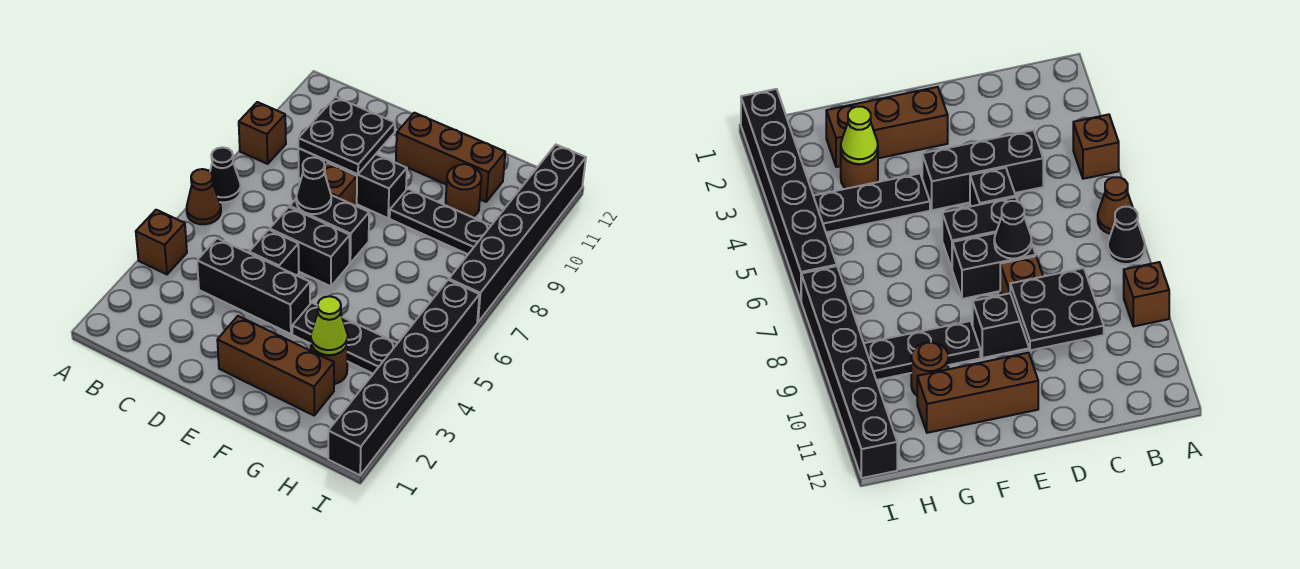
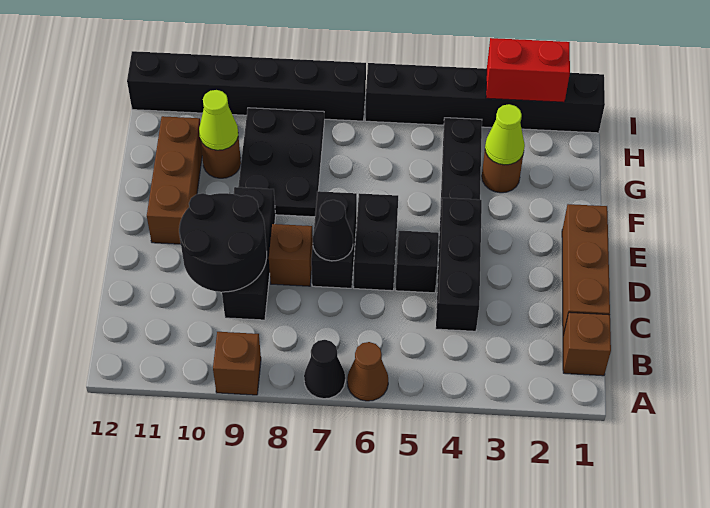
brown brick A4 level 1 -> brown brick B1 level 1
black plate C9:D10 level 2 -> black round brick C9:D10 level 2
brown brick E2:G2 level 1 -> brown brick C1:E1 level 1
black plate F9:H9 level 1 -> black plate F8:H9 level 1
none -> lime cone G10 level 2
none -> red brick I2:I3 level 2

